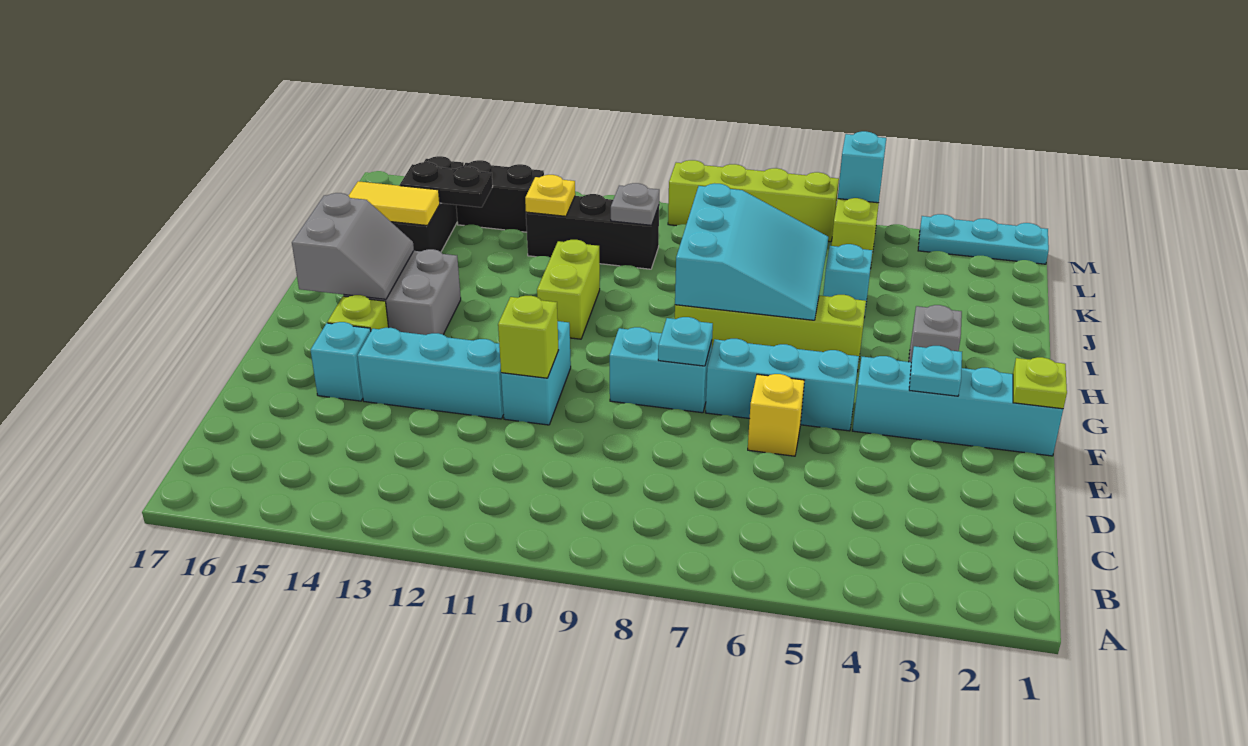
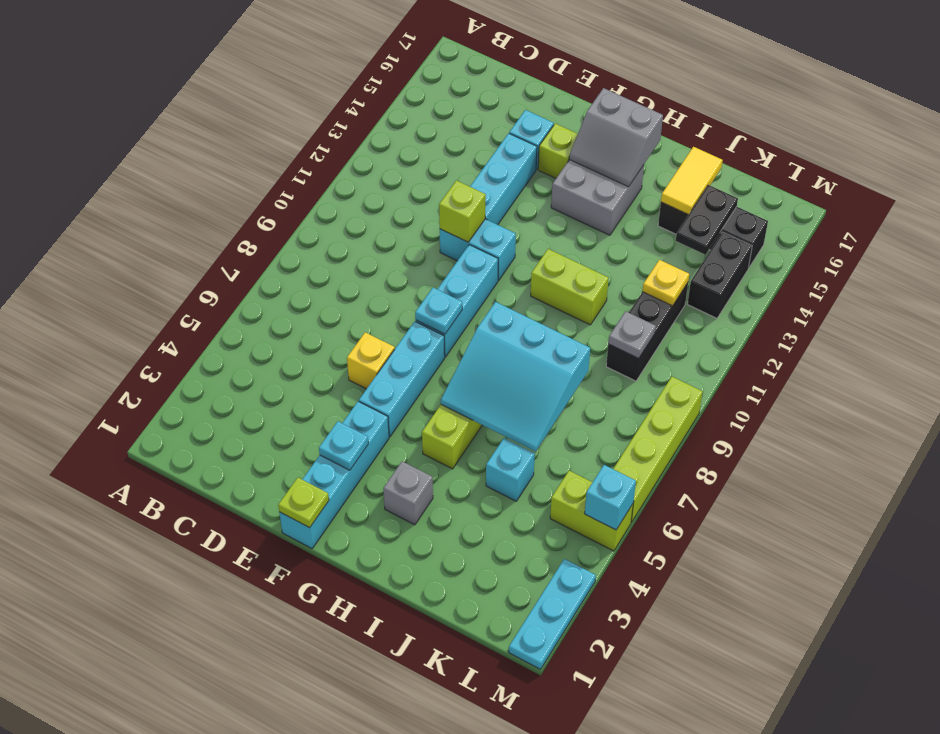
cyan brick F8:F9 level 1 -> cyan brick F8:F10 level 1

